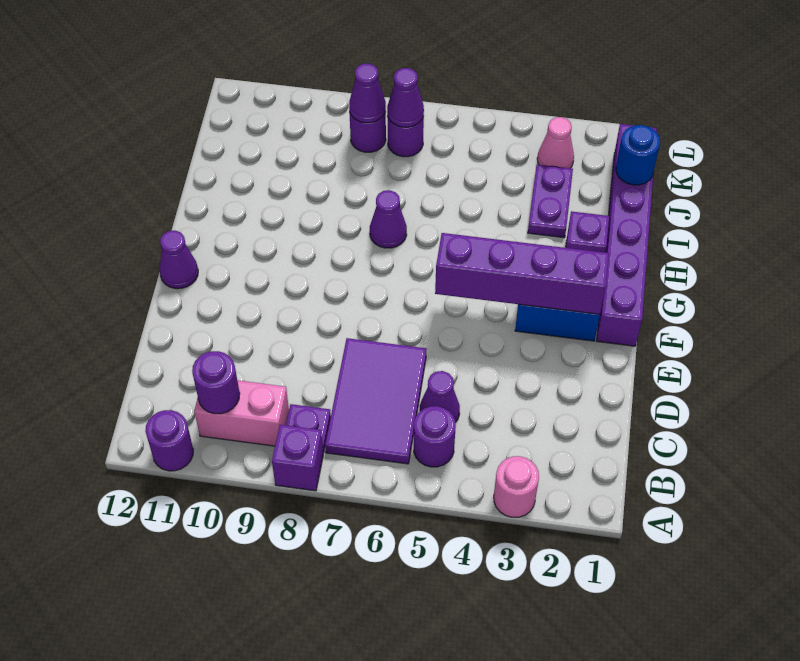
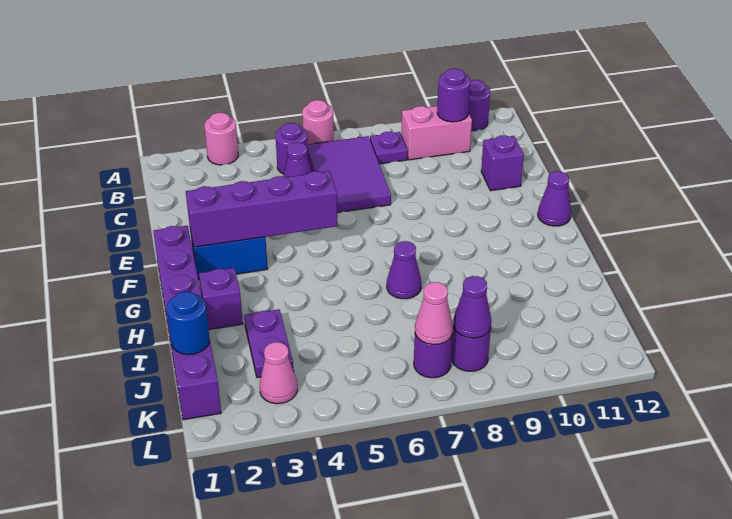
none -> pink round brick A6 level 1
purple brick A8 level 1 -> purple brick D11 level 1
purple cone K7 level 2 -> pink cone K7 level 2

